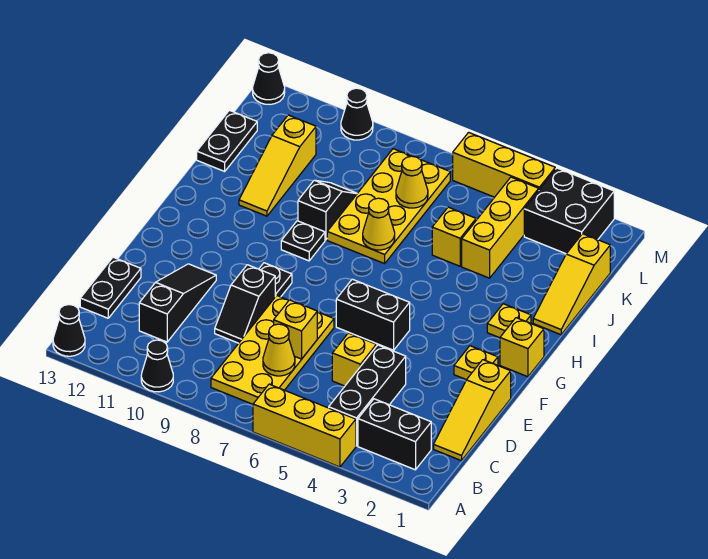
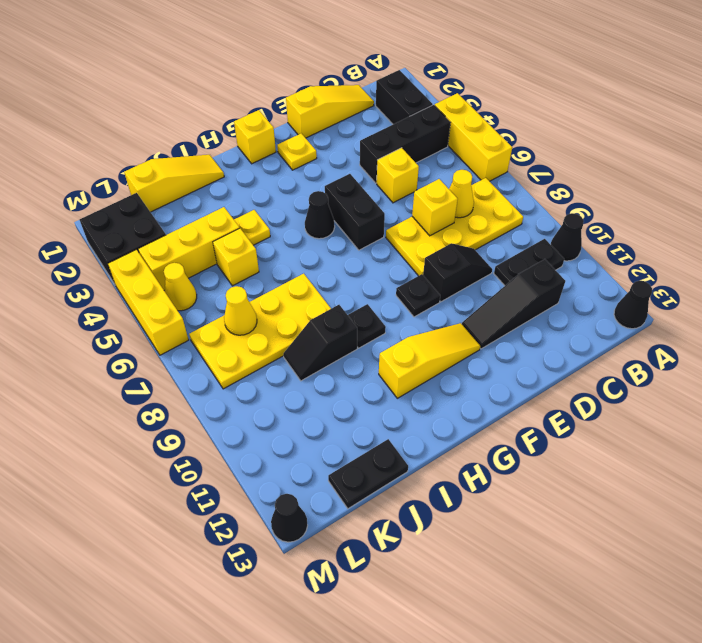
black plate C13:D13 level 1 -> black plate B10:C10 level 1
yellow plate H2 level 1 -> yellow plate I4 level 1
yellow cone I7 level 2 -> yellow cone L5 level 1
yellow slope I11:K11 level 1 top K -> yellow slope F11:H11 level 1 top H
black cone M10 level 1 -> black cone G5 level 1

